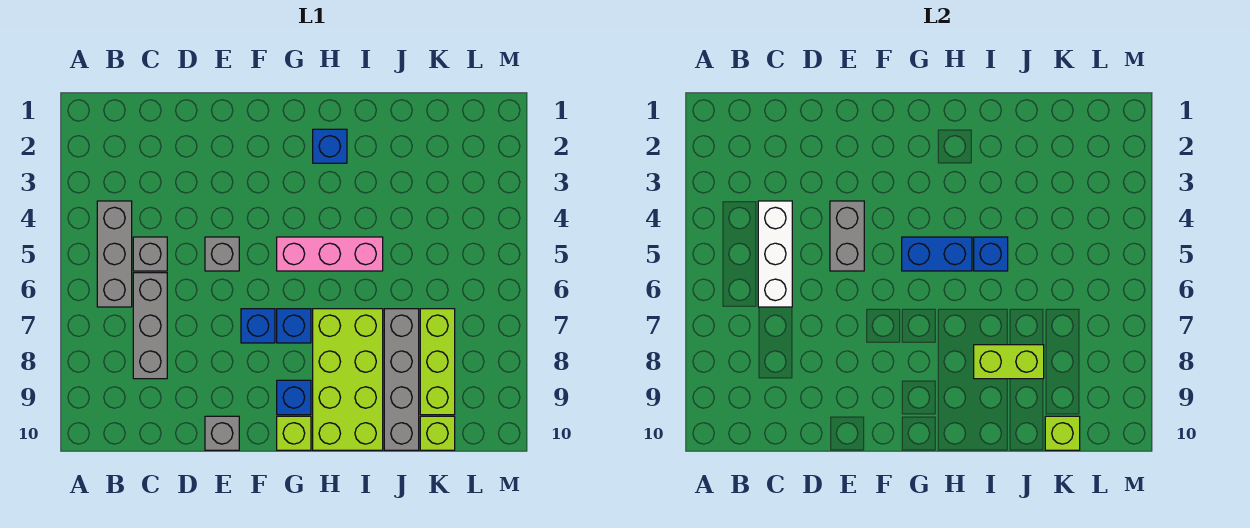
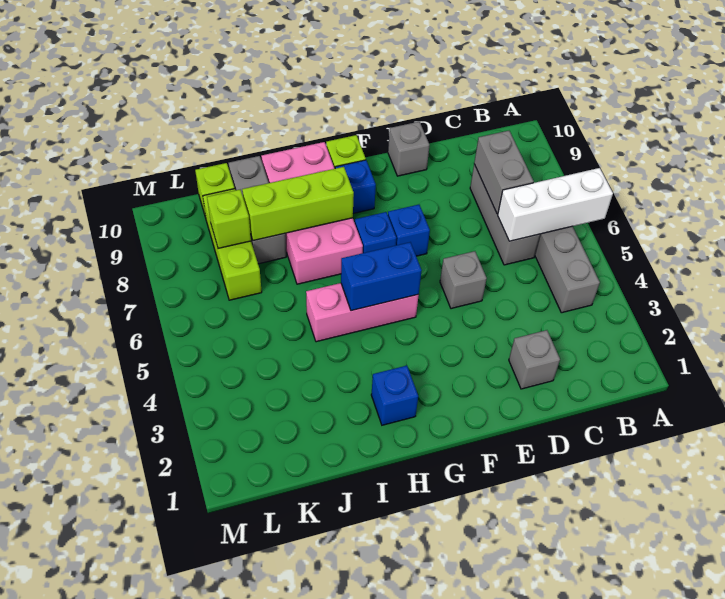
white brick C4:C6 level 2 -> white brick A6:C6 level 2
grey brick C5 level 1 -> grey brick D2 level 1
grey brick E4:E5 level 2 -> grey brick C7:C8 level 2
lime brick H7:I10 level 1 -> pink brick H7:I10 level 1
blue brick I5 level 2 -> none
lime brick I8:J8 level 2 -> lime brick H8:J8 level 2
grey brick J7:J10 level 1 -> grey brick J8:J10 level 1
lime brick K10 level 2 -> lime brick K8 level 2

